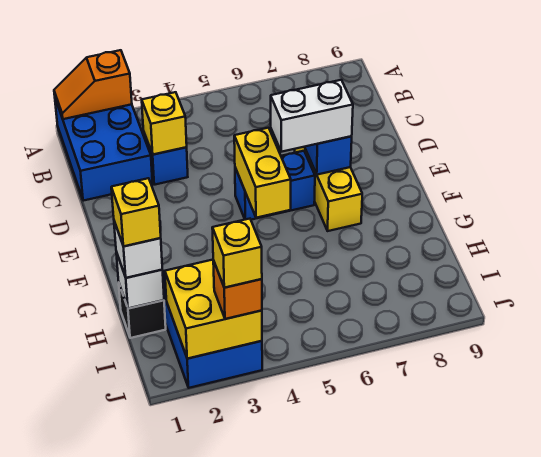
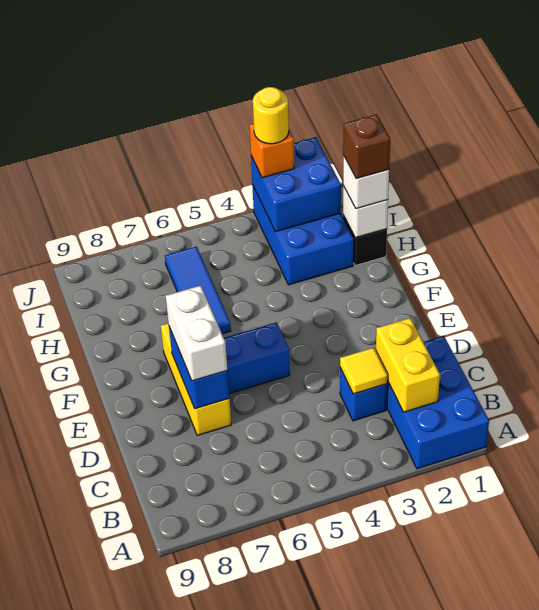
orange slope A1:A2 level 2 top 2 -> none
yellow brick C3 level 2 -> yellow tile C3 level 2
yellow brick E5:F5 level 2 -> yellow brick B2:C2 level 2
white brick E6:E7 level 3 -> white brick D7:E7 level 3
none -> blue tile G6:I6 level 1
yellow brick H1 level 4 -> brown brick H1 level 4
yellow brick I2:J3 level 2 -> blue brick I2:J3 level 2
yellow brick J3 level 4 -> yellow round brick J3 level 4

